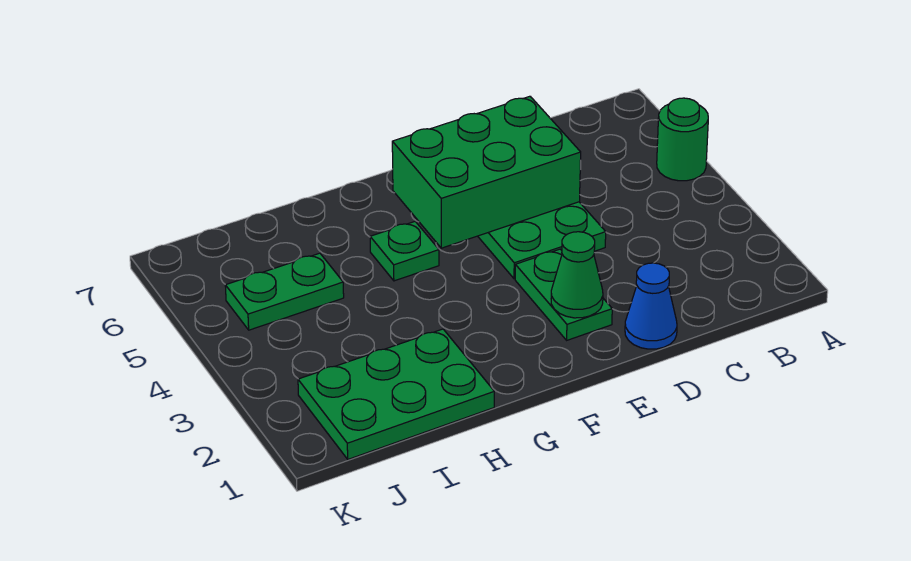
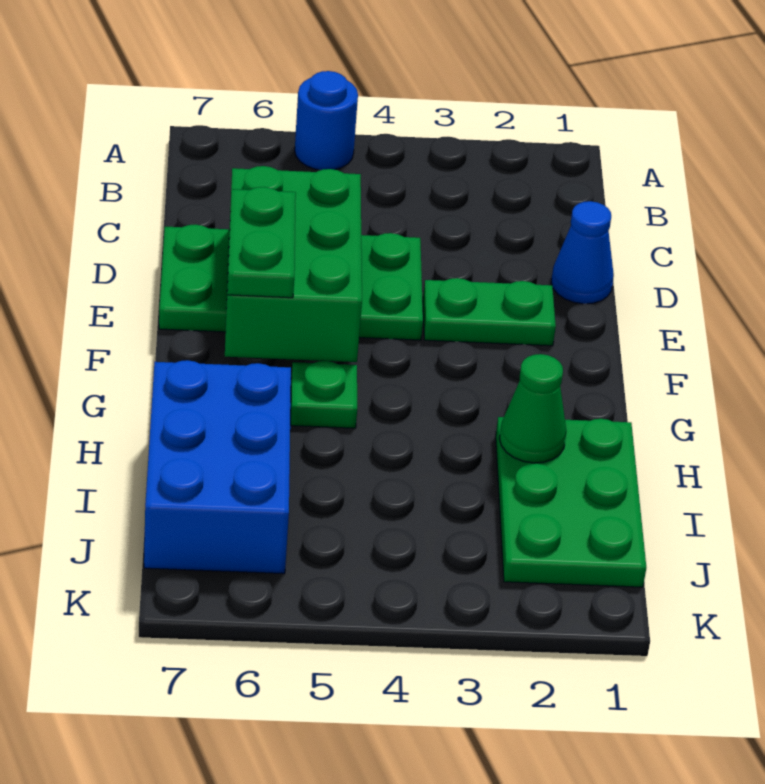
green round brick A5 level 1 -> blue round brick A5 level 1
green cone E2 level 2 -> green cone H2 level 2
none -> blue brick H6:J7 level 1
green plate I5:J5 level 1 -> green plate E6:F6 level 3

